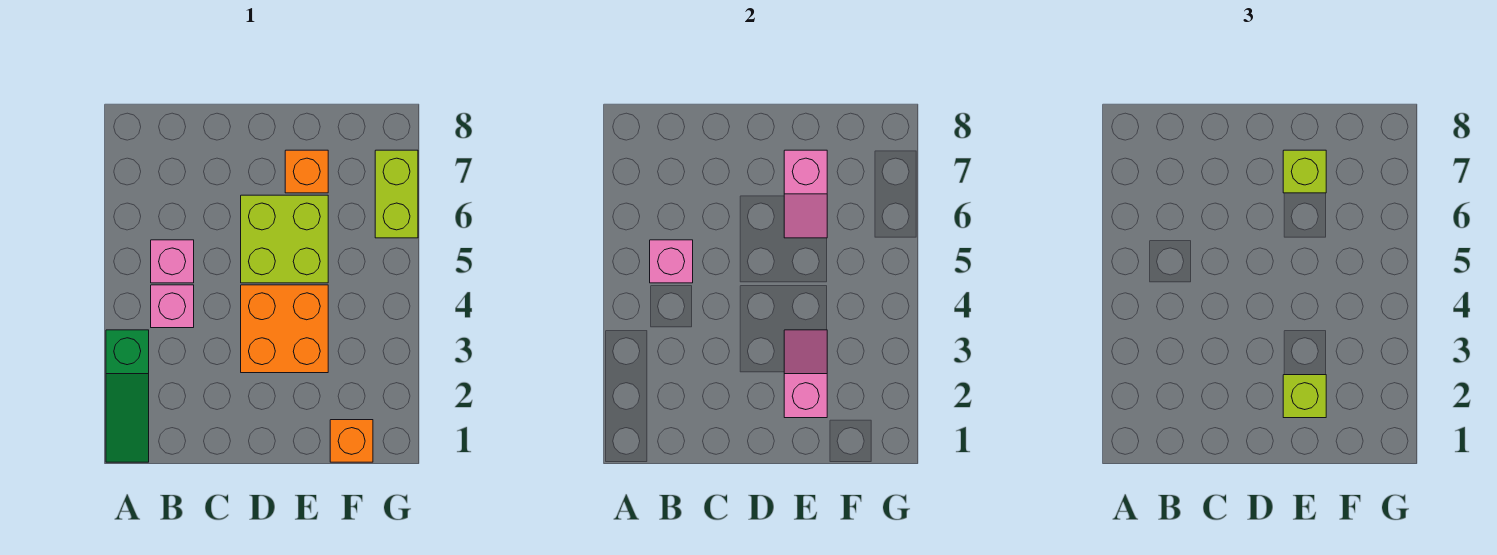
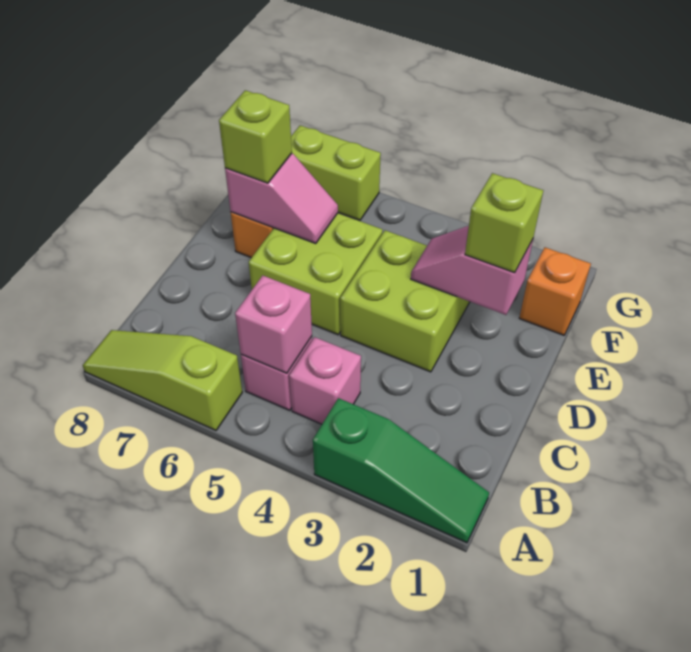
none -> lime slope A6:A8 level 1 top 6
orange brick D3:E4 level 1 -> lime brick D3:E4 level 1

